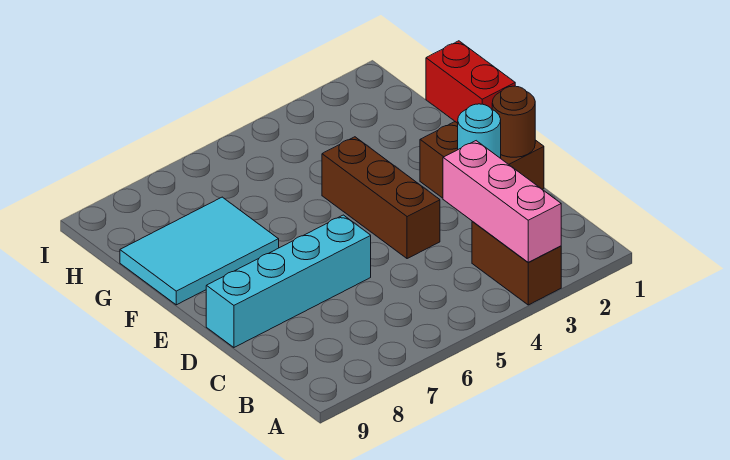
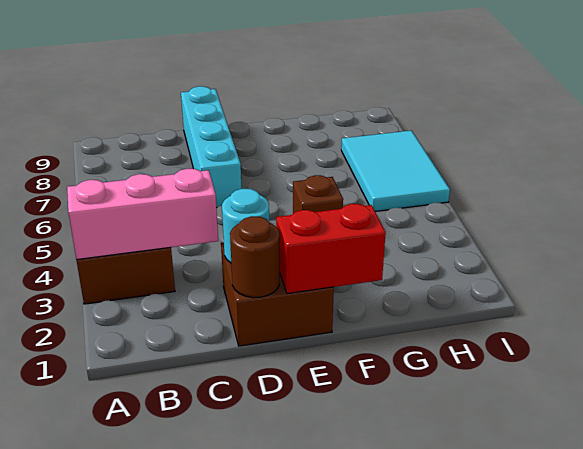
brown brick D4:F4 level 1 -> brown brick F4 level 1
cyan tile F7:G9 level 1 -> cyan tile H5:I7 level 1

